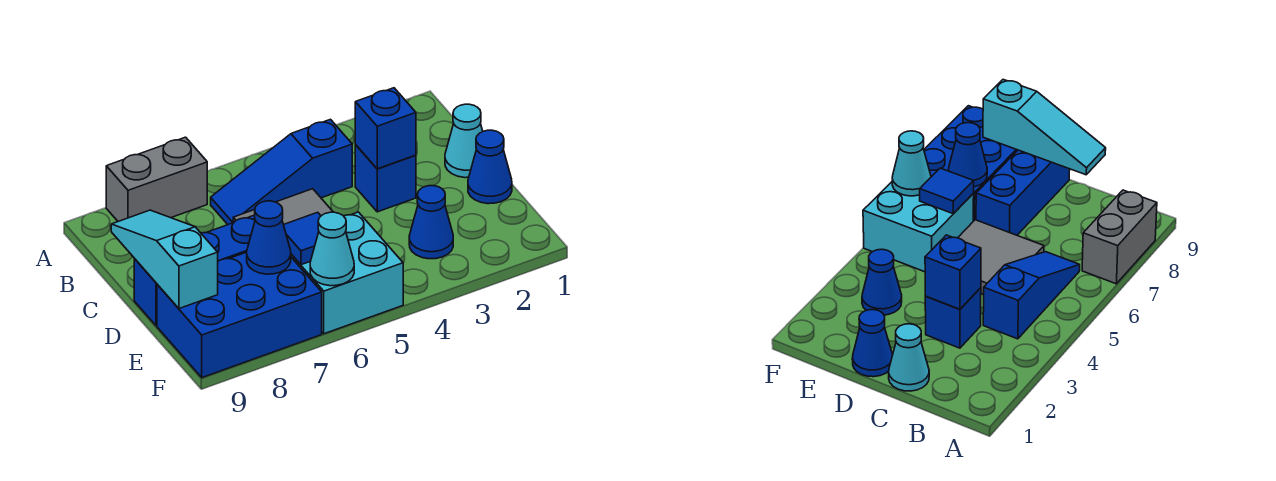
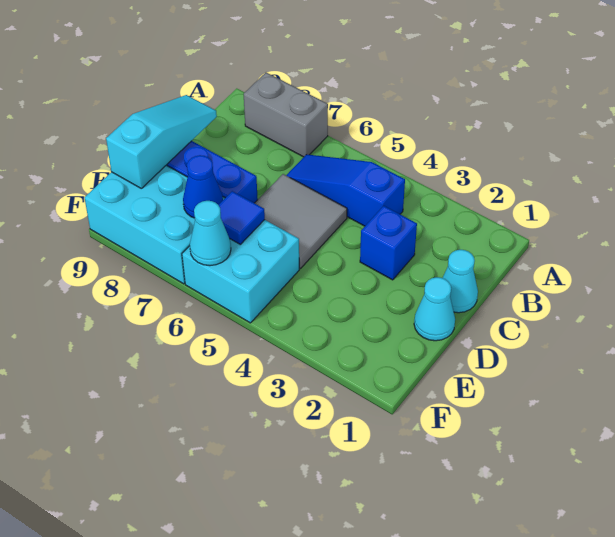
blue brick C3 level 2 -> none
blue cone D1 level 1 -> cyan cone D1 level 1
blue cone E3 level 1 -> none
blue brick E7:F9 level 1 -> cyan brick E7:F9 level 1

